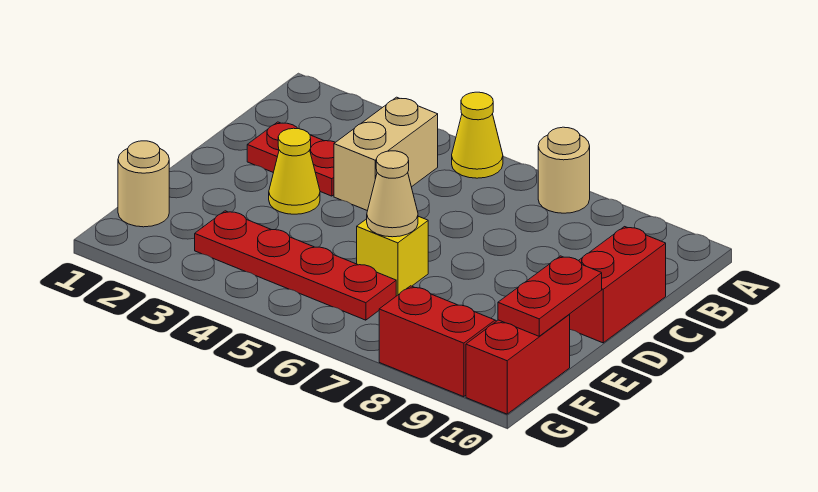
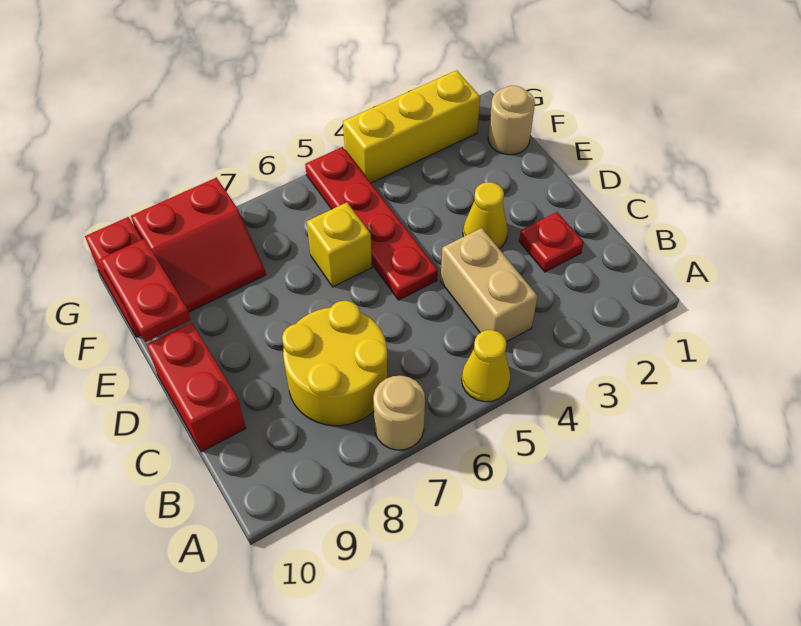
none -> yellow round brick B7:C8 level 1
red plate C2:C3 level 1 -> red plate C2 level 1
tan cone E6 level 2 -> none
red plate F3:F6 level 1 -> red plate D5:G5 level 1
none -> yellow brick G2:G4 level 1

